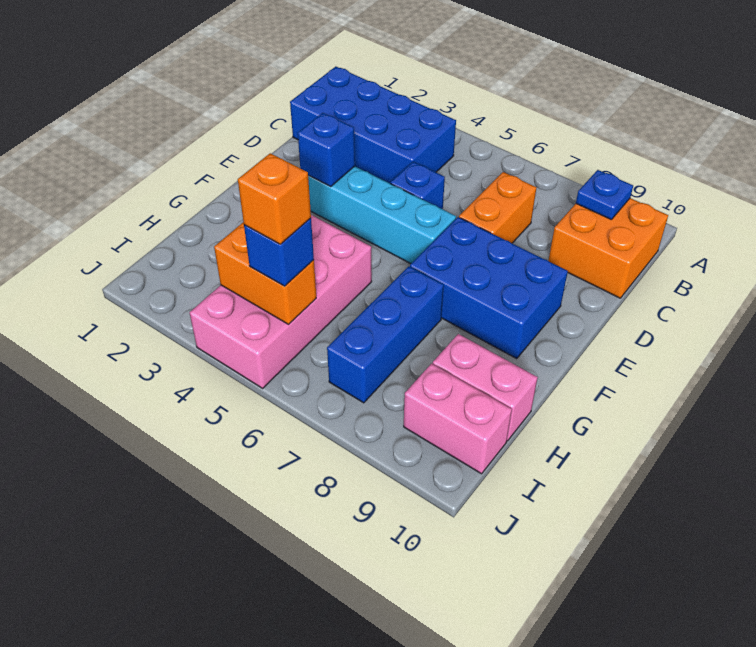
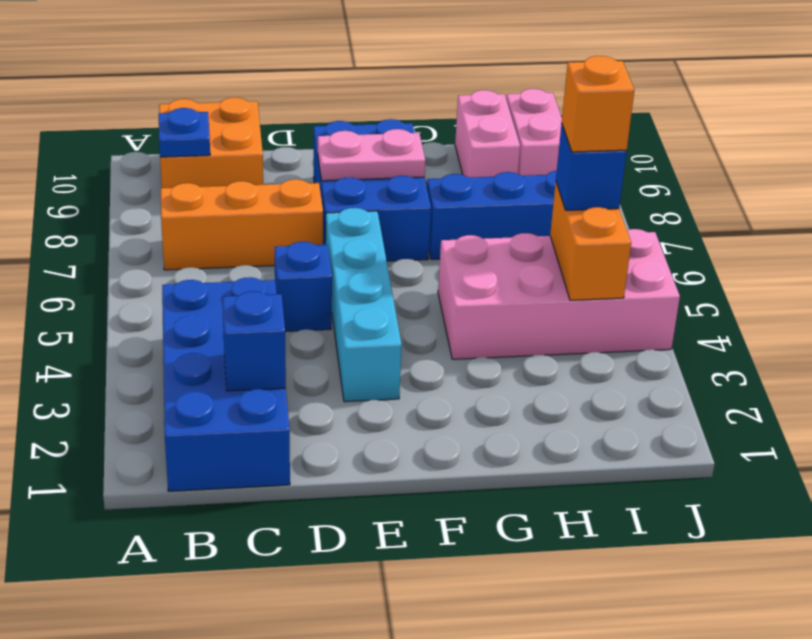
orange brick C7:D7 level 1 -> orange brick B7:D7 level 1
blue brick E3 level 2 -> blue brick C2 level 2
none -> pink plate E8:F8 level 2

